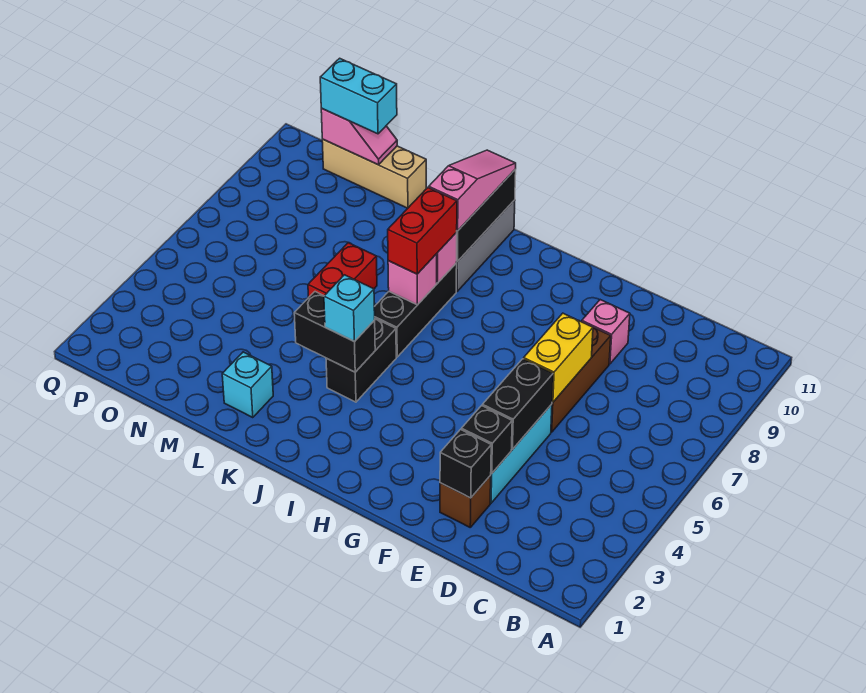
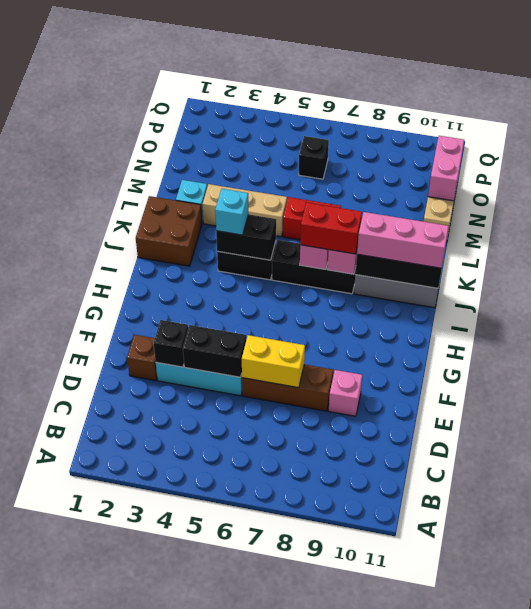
black brick E2 level 2 -> black brick O6 level 1
none -> brown brick J1:K2 level 1
black brick J4:K4 level 2 -> black brick J4:J5 level 2
pink slope J9:J11 level 3 top 9 -> pink brick J9:J11 level 3
none -> tan brick L3:L5 level 1
pink slope N11:O11 level 2 top O -> pink brick N11:O11 level 2
cyan brick N11:O11 level 3 -> none

